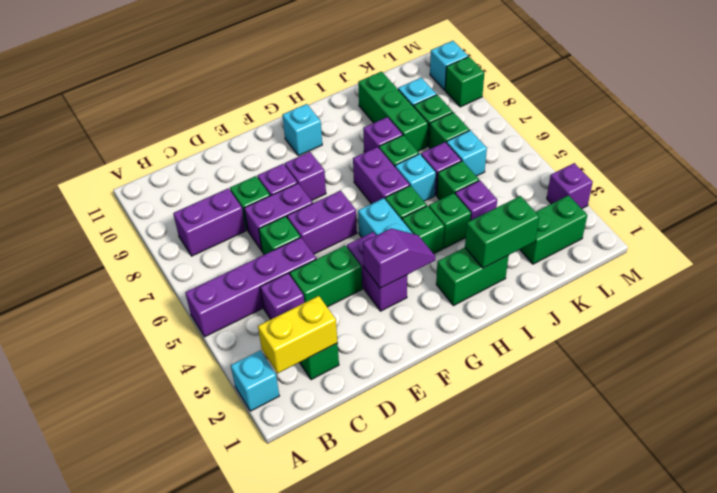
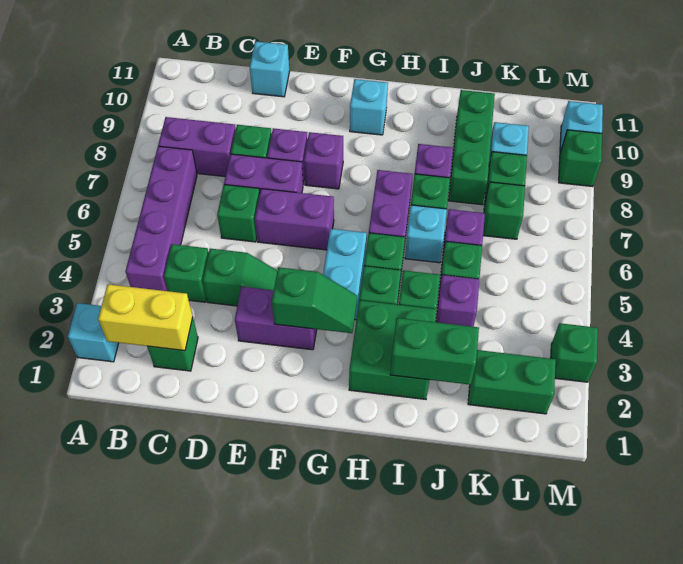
purple brick A5:D5 level 1 -> purple brick B4:B7 level 1
purple brick C4 level 1 -> green brick C4 level 1
green brick D4:E4 level 1 -> green slope D4:E4 level 1 top D
purple brick F3:F4 level 1 -> purple brick E3:F3 level 1
purple slope F3:G3 level 2 top F -> green slope F3:G3 level 2 top F
green brick H2:I2 level 1 -> green brick H2:I3 level 1
cyan brick K6 level 1 -> cyan brick D11 level 1
purple brick M3 level 1 -> green brick M3 level 1

